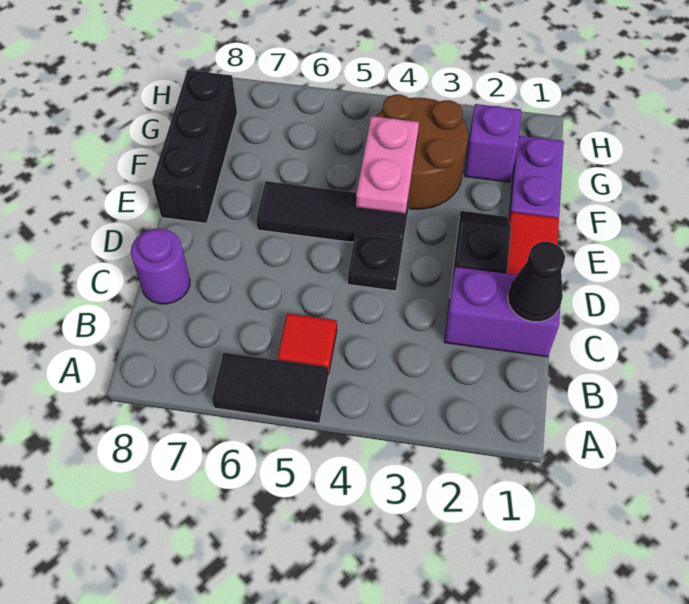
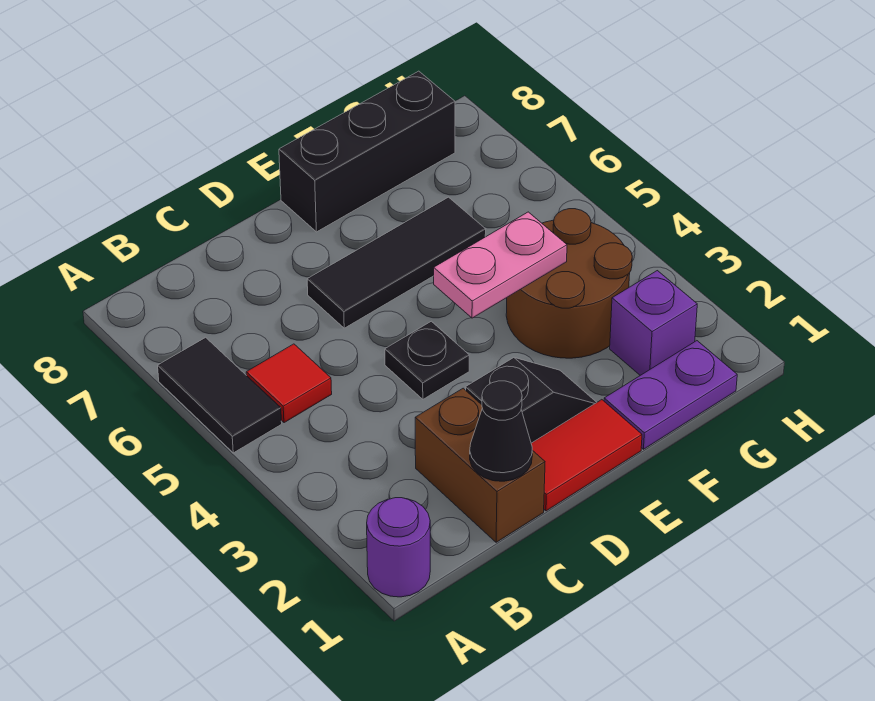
purple brick C1:C2 level 1 -> brown brick C1:C2 level 1
purple round brick C8 level 1 -> purple round brick A1 level 1
black tile E4:E6 level 1 -> black tile D6:F6 level 1

